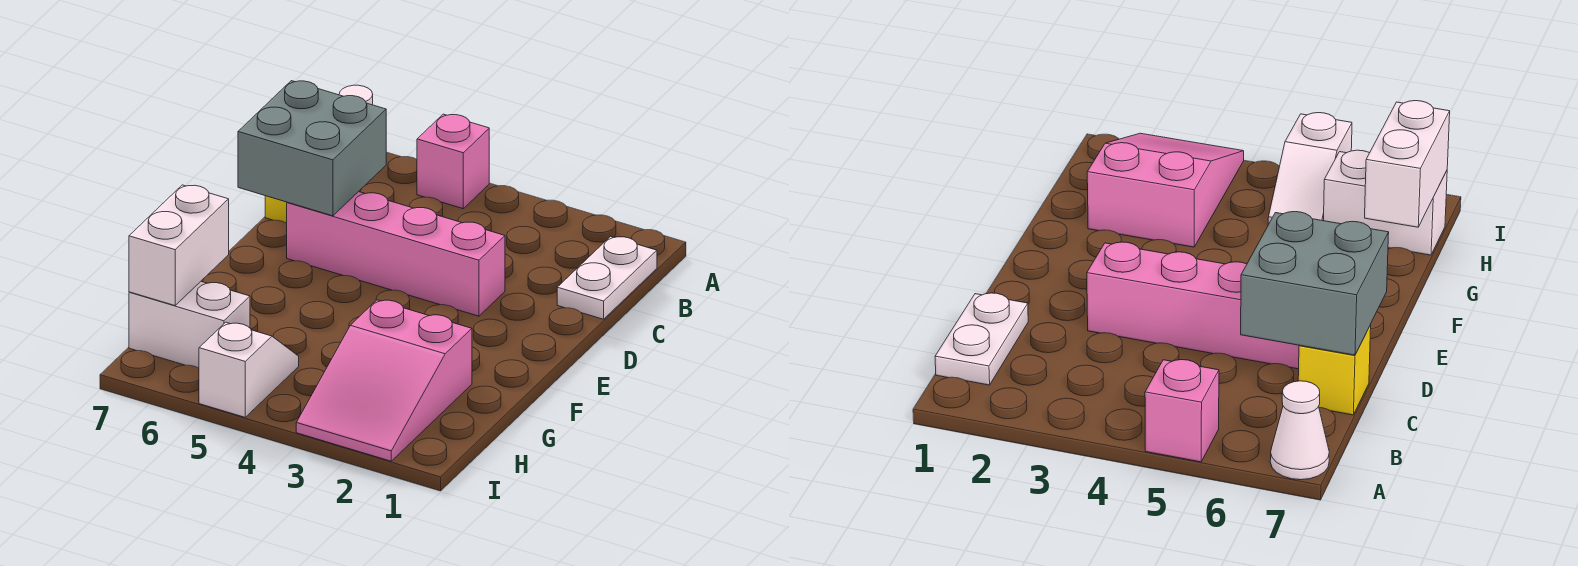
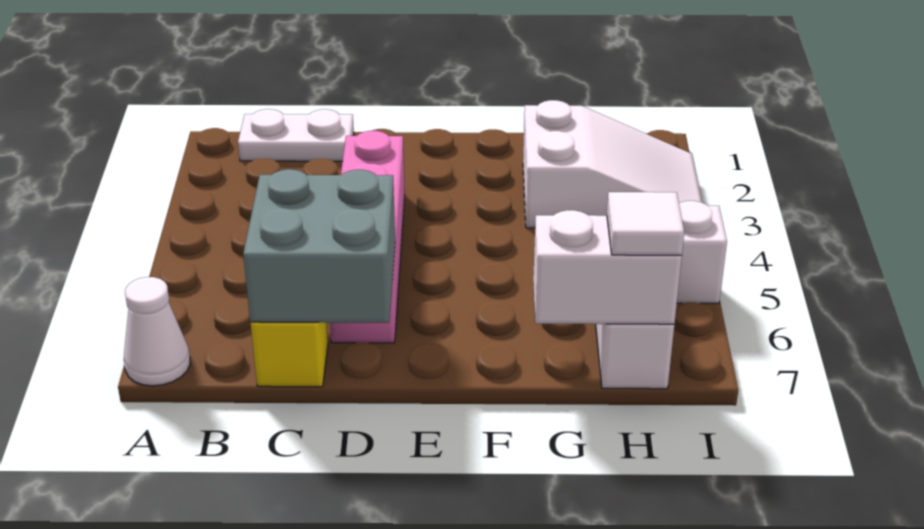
pink brick A5 level 1 -> none
pink slope G2:I3 level 1 top G -> white slope G2:I3 level 1 top G
none -> white tile H7 level 3

